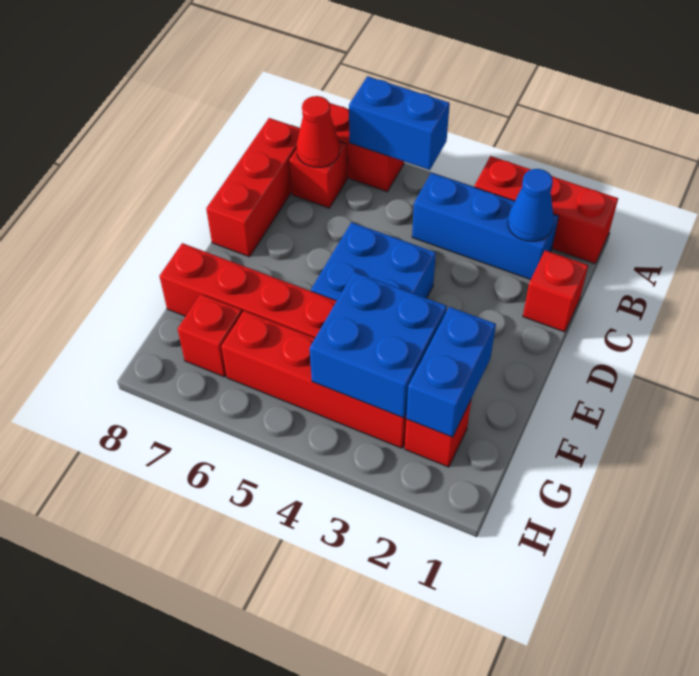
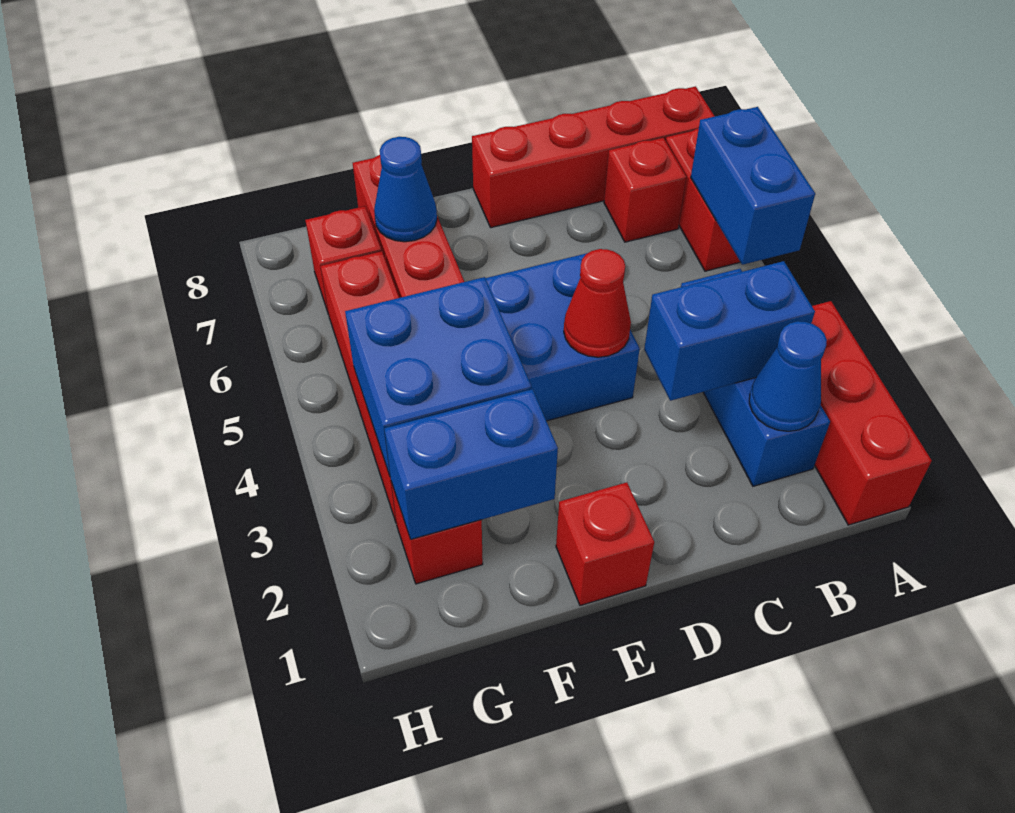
none -> blue brick B3:C3 level 2
red cone B7 level 2 -> red cone D4 level 2
red brick B8:D8 level 1 -> red brick A8:D8 level 1
red brick C1 level 1 -> red brick E1 level 1
none -> blue cone F7 level 2

